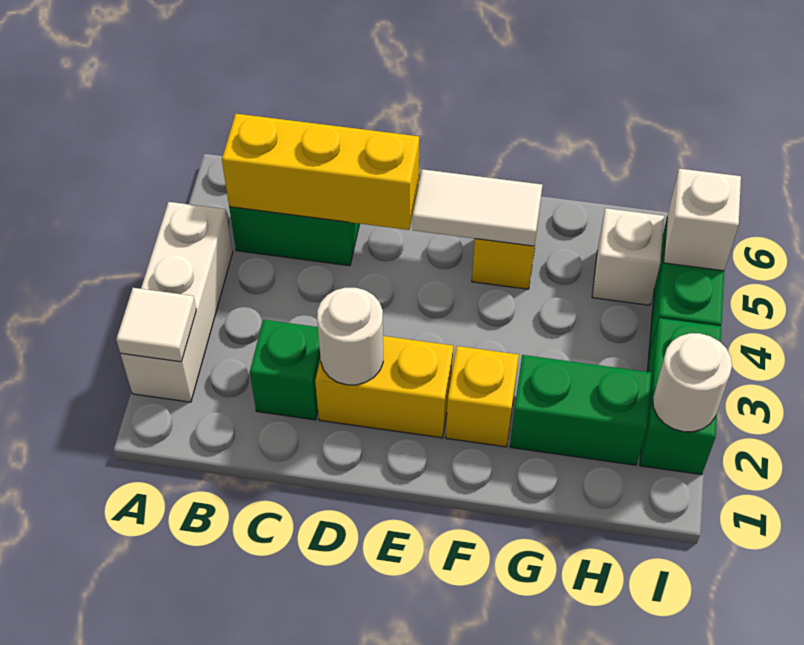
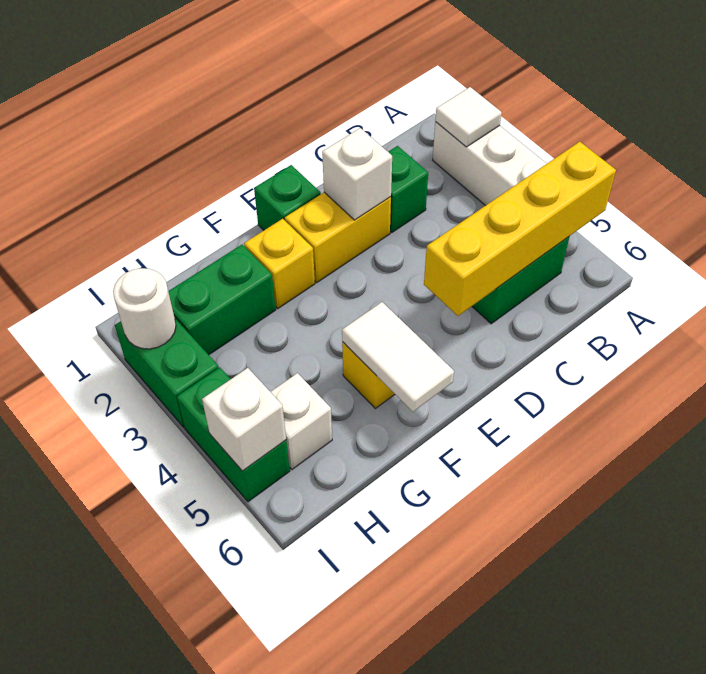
yellow brick B5:D5 level 2 -> yellow brick A5:D5 level 2
white round brick D2 level 2 -> white brick D2 level 2
none -> green brick E1 level 1
white tile E5:F5 level 2 -> white tile F5:F6 level 2

